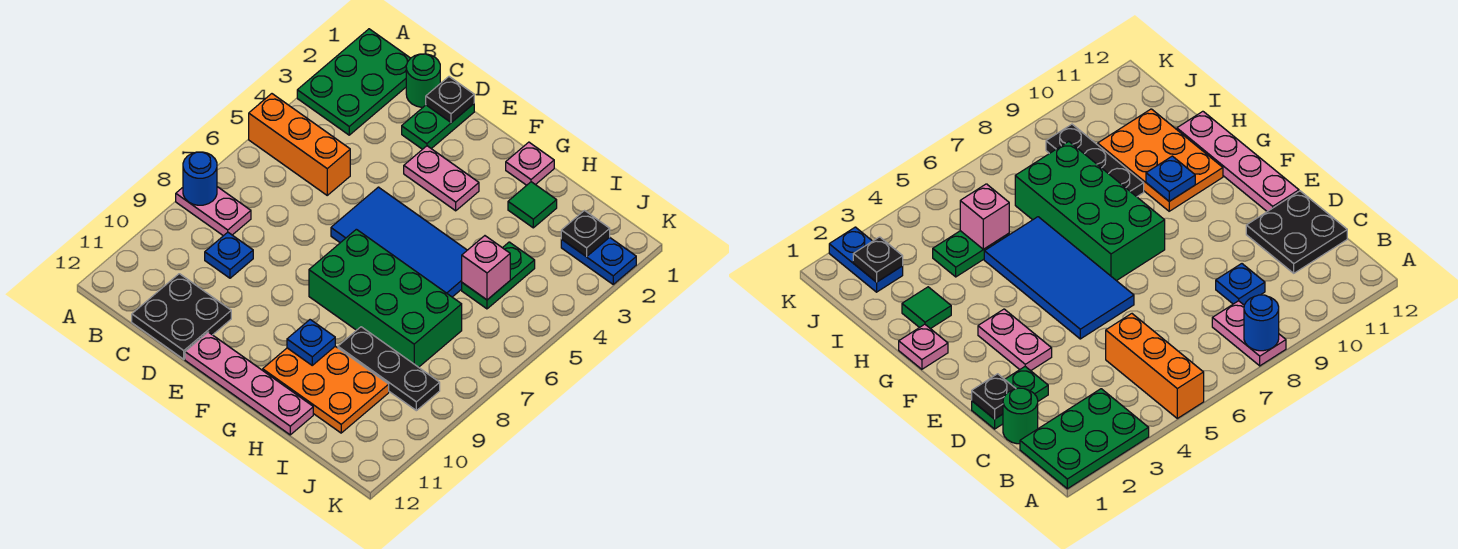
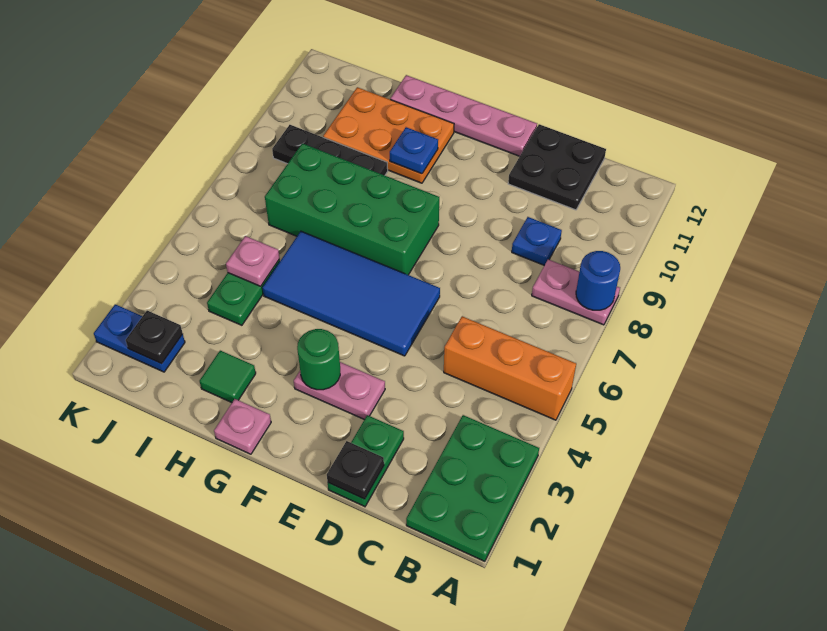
green round brick C1 level 1 -> green round brick F3 level 2
pink brick I5 level 2 -> pink plate I5 level 2

